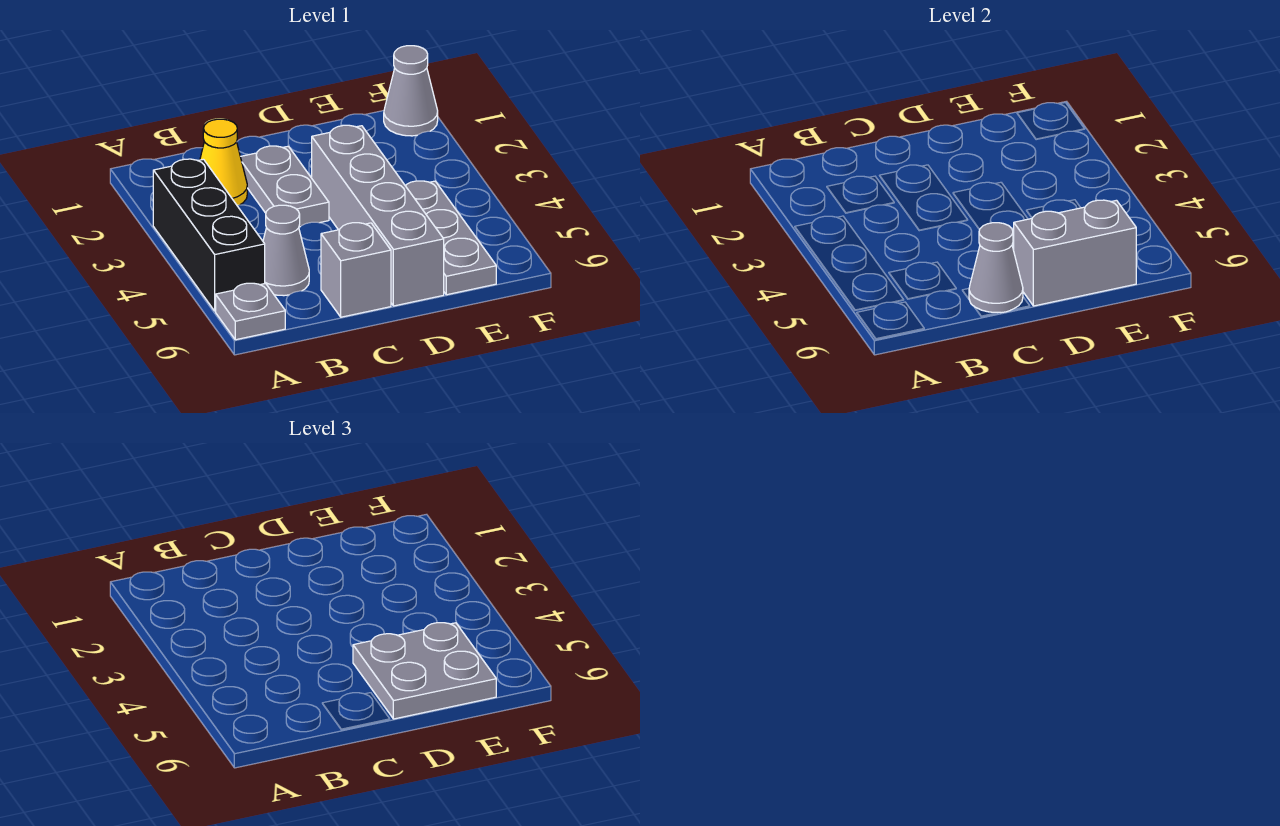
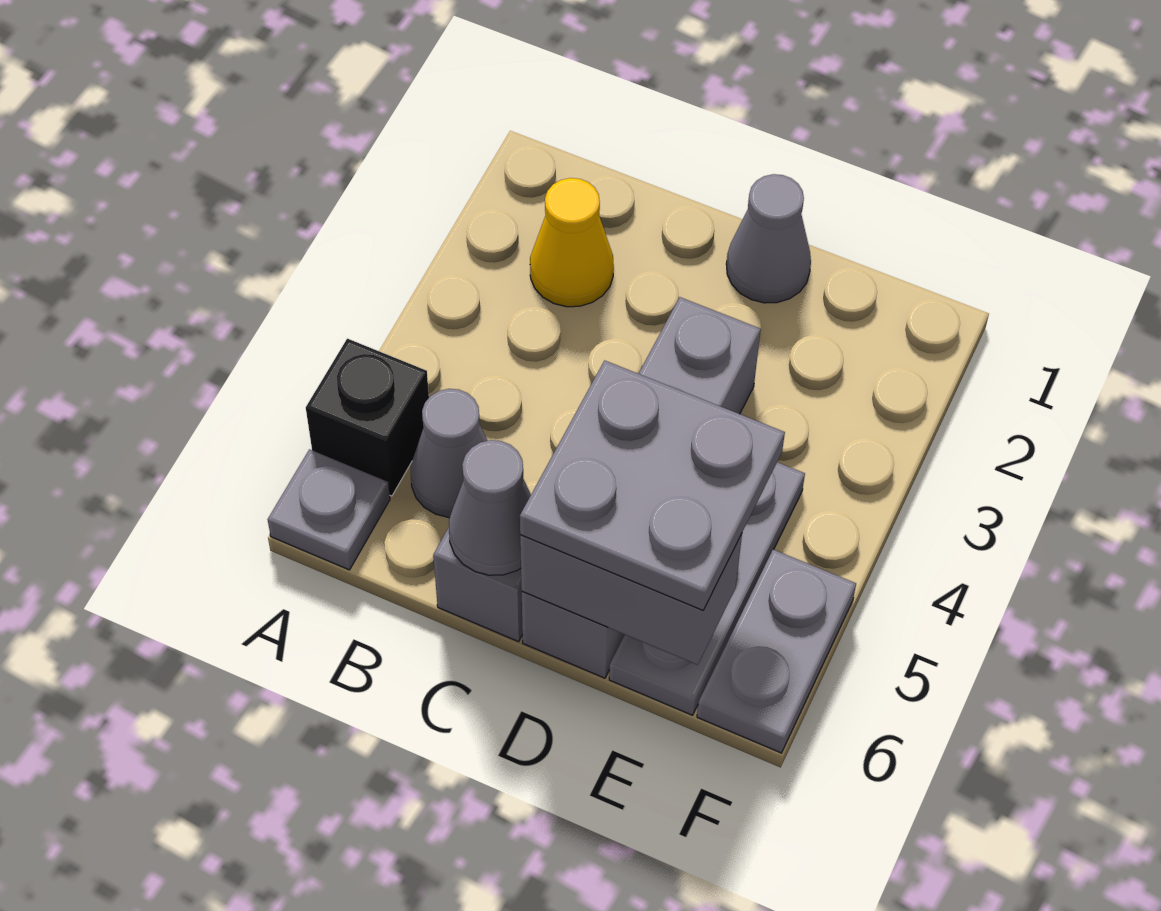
black brick A3:A5 level 1 -> black brick A5 level 1
grey plate C2:C3 level 1 -> grey plate F5:F6 level 1
grey cone F1 level 1 -> grey cone D1 level 1

